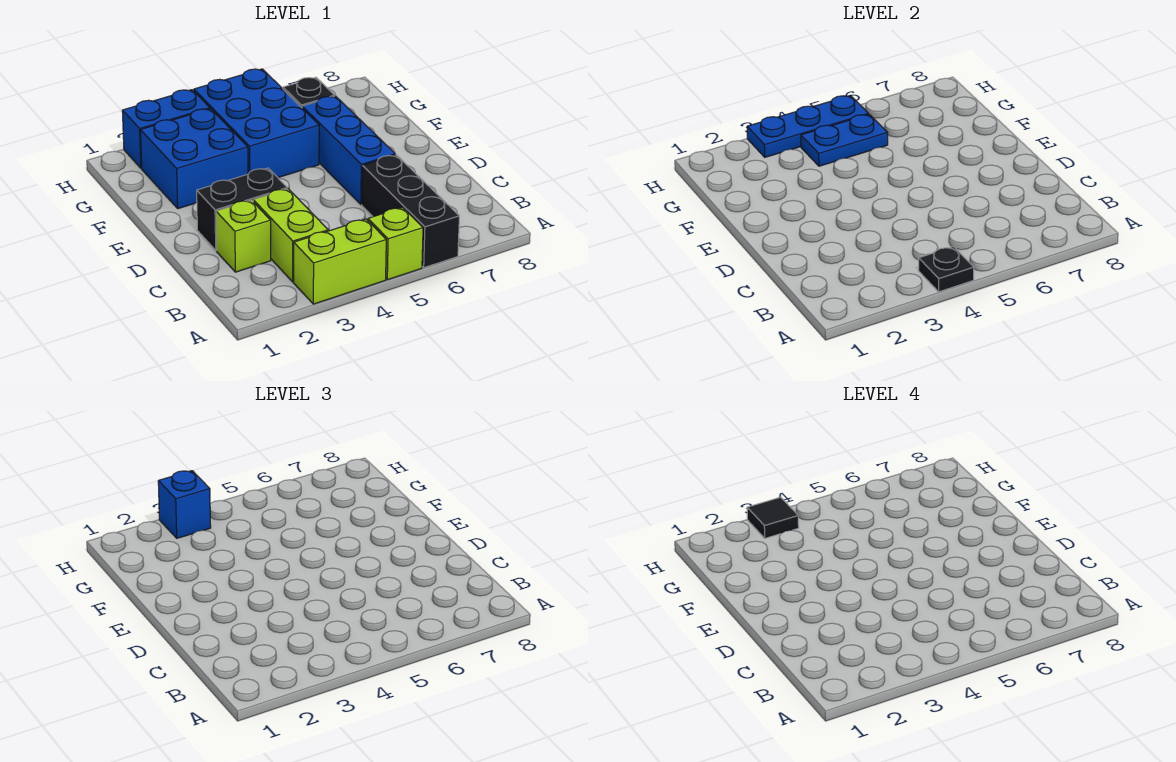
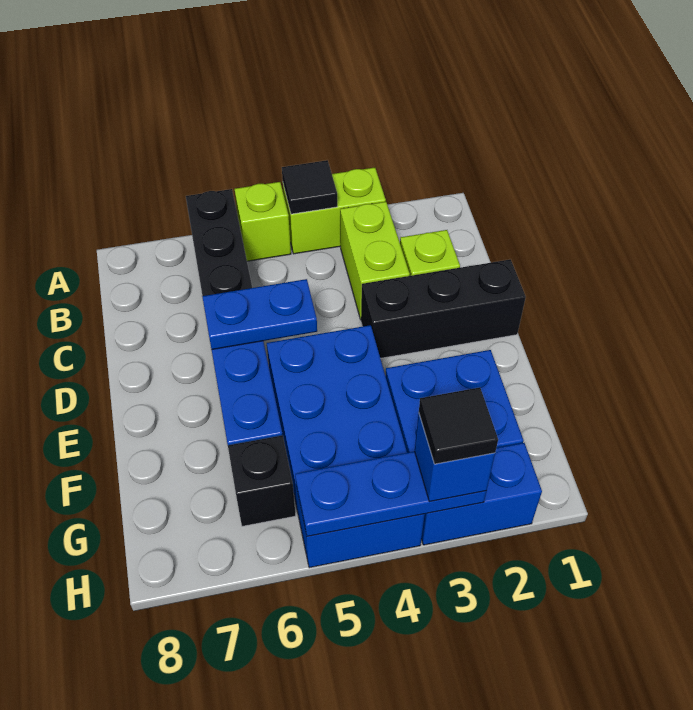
black plate A4 level 2 -> black tile A4 level 2
black brick D2:D3 level 1 -> black brick D1:D3 level 1
blue brick F4:H5 level 1 -> blue brick E4:H5 level 1
blue plate G4:G5 level 2 -> blue plate D5:D6 level 2

